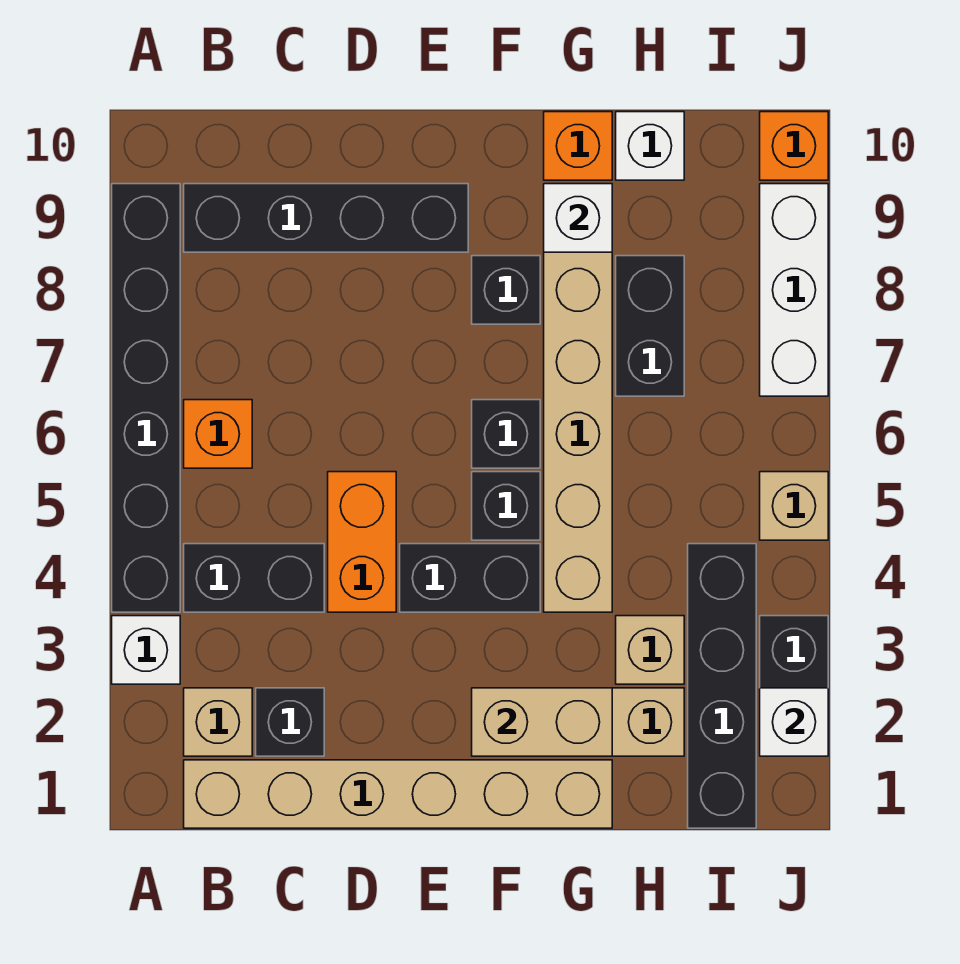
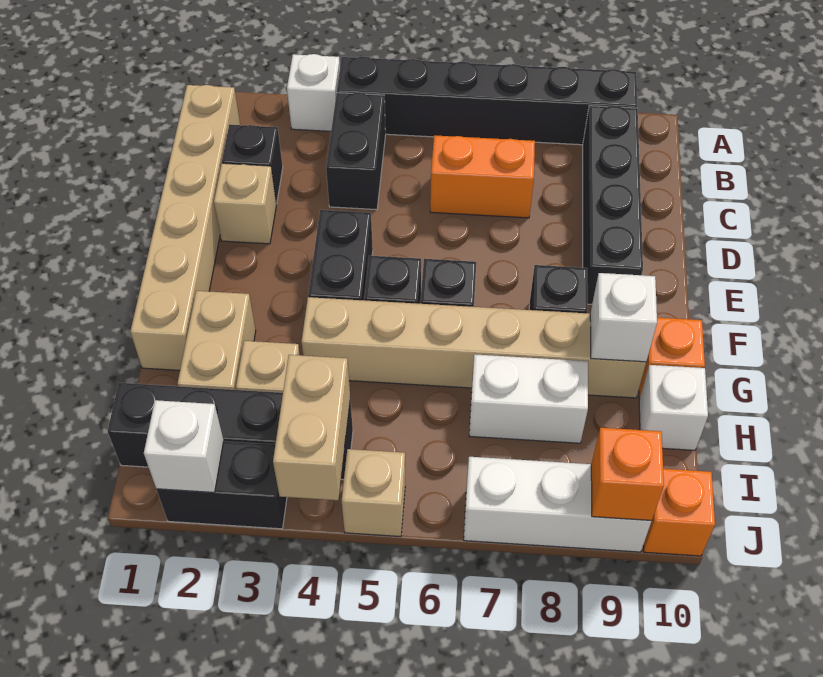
tan brick B2 level 1 -> tan brick D2 level 1
orange brick B6 level 1 -> orange brick J9 level 2
orange brick D4:D5 level 1 -> orange brick C6:C7 level 1
tan brick F2:G2 level 2 -> tan brick I4:J4 level 2
black brick H7:H8 level 1 -> white brick H7:H8 level 1

